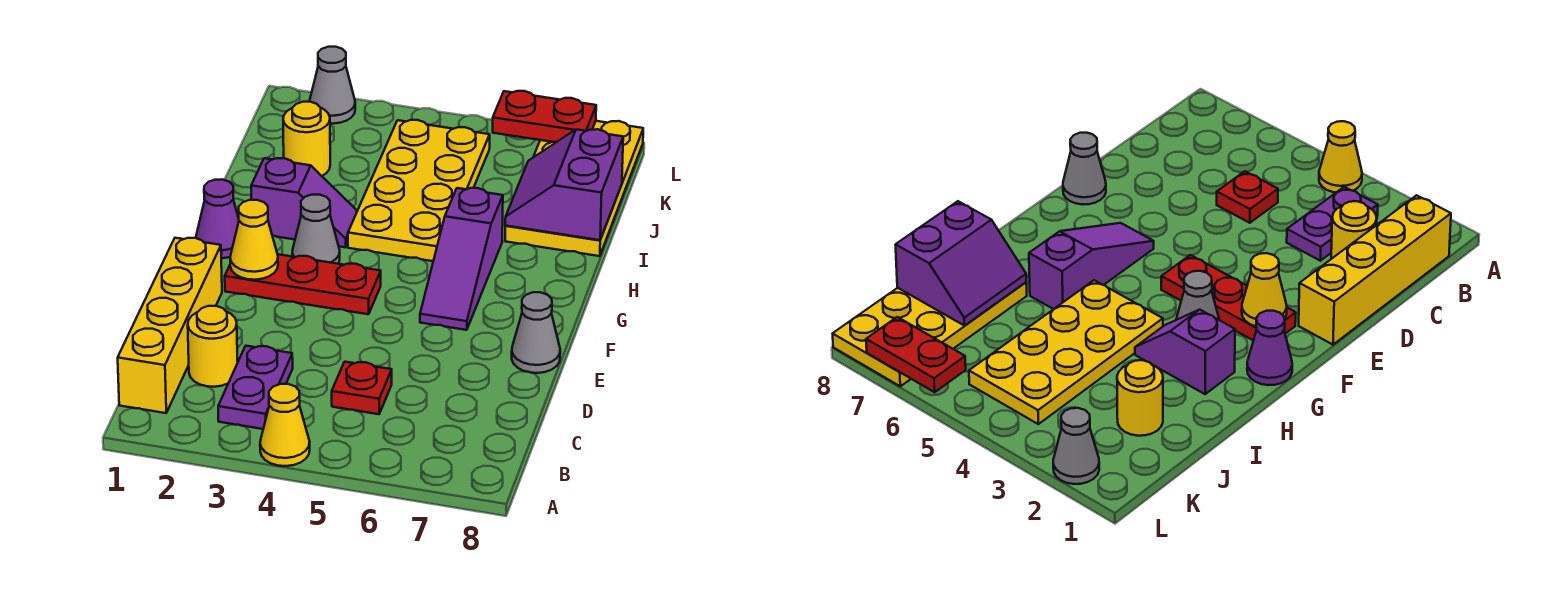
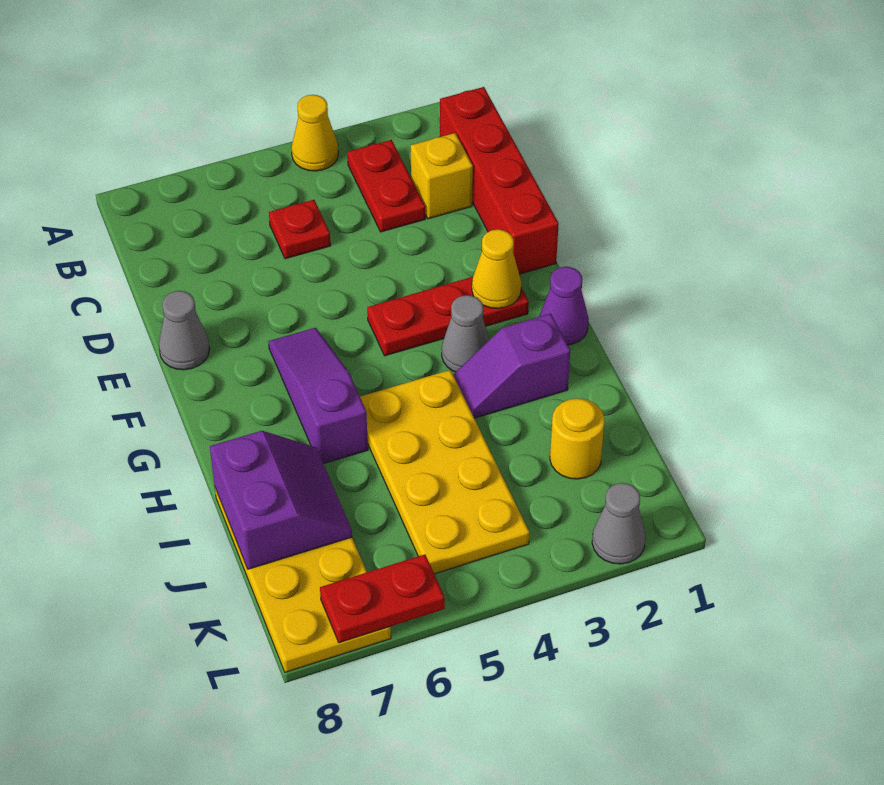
yellow brick B1:E1 level 1 -> red brick B1:E1 level 1
purple plate B3:C3 level 1 -> red plate B3:C3 level 1
yellow round brick C2 level 1 -> yellow brick C2 level 1

